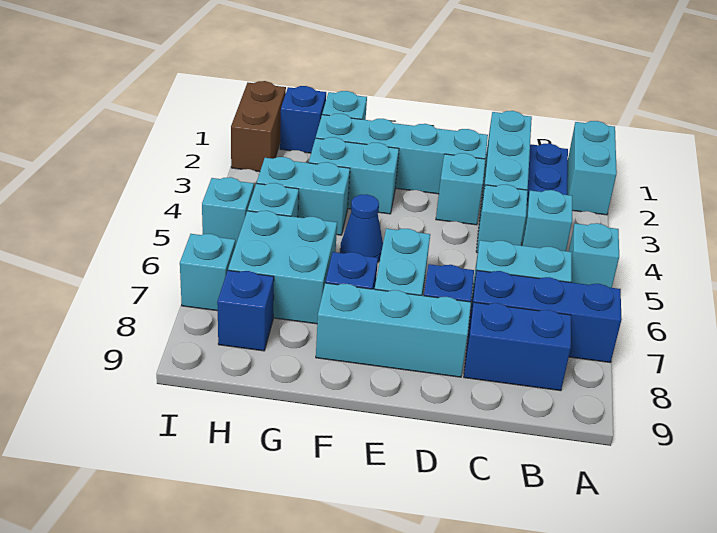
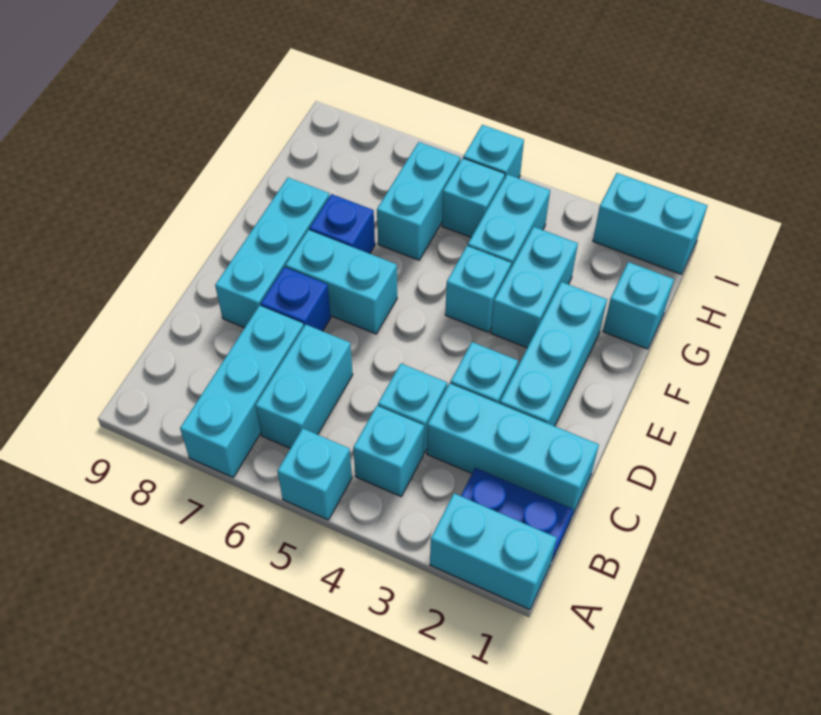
blue brick A7:C7 level 1 -> cyan brick A7:C7 level 1
blue brick B8:C8 level 1 -> none
cyan brick D2:G2 level 1 -> cyan brick D2:F2 level 1
blue cone F5 level 1 -> none
cyan brick G6:H7 level 1 -> cyan brick G6:H6 level 1
blue brick H1 level 1 -> none
blue brick H8 level 1 -> none
brown brick I1:I2 level 1 -> cyan brick I1:I2 level 1
cyan brick I7 level 1 -> cyan brick F4 level 1

